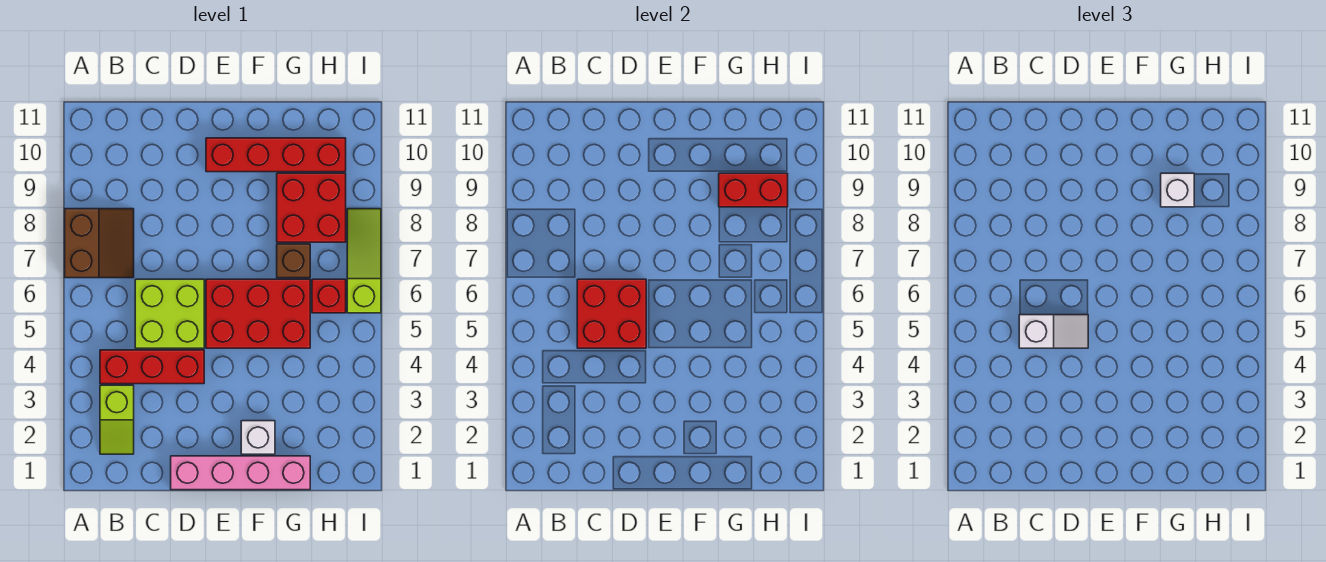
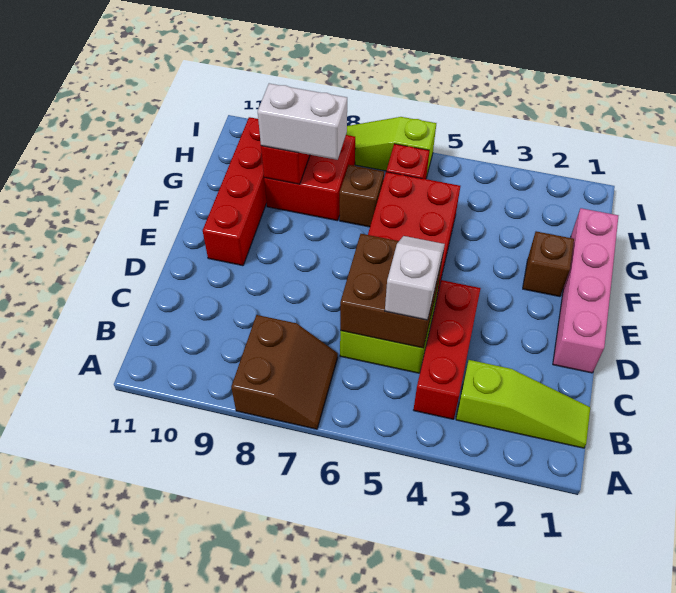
brown slope A7:B8 level 1 top A -> brown slope A7:B8 level 1 top 8
lime slope B2:B3 level 1 top 3 -> lime slope B1:B3 level 1 top 3
red brick C5:D6 level 2 -> brown brick C5:D6 level 2
white brick F2 level 1 -> brown brick F2 level 1
white brick G9 level 3 -> white brick G8:G9 level 3

